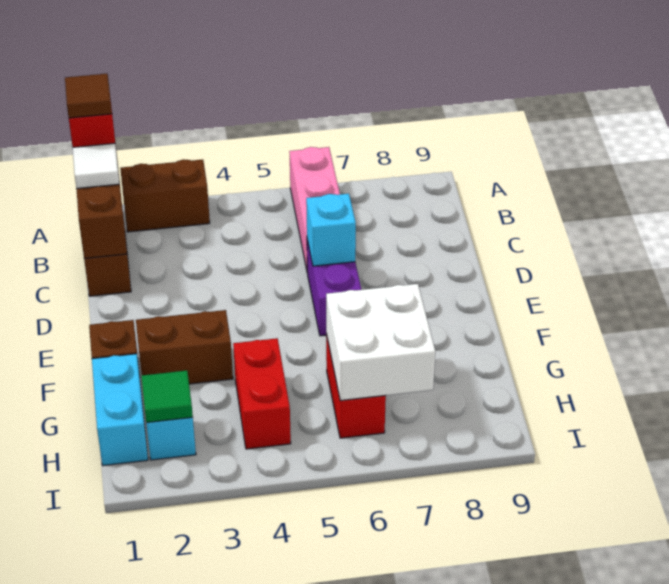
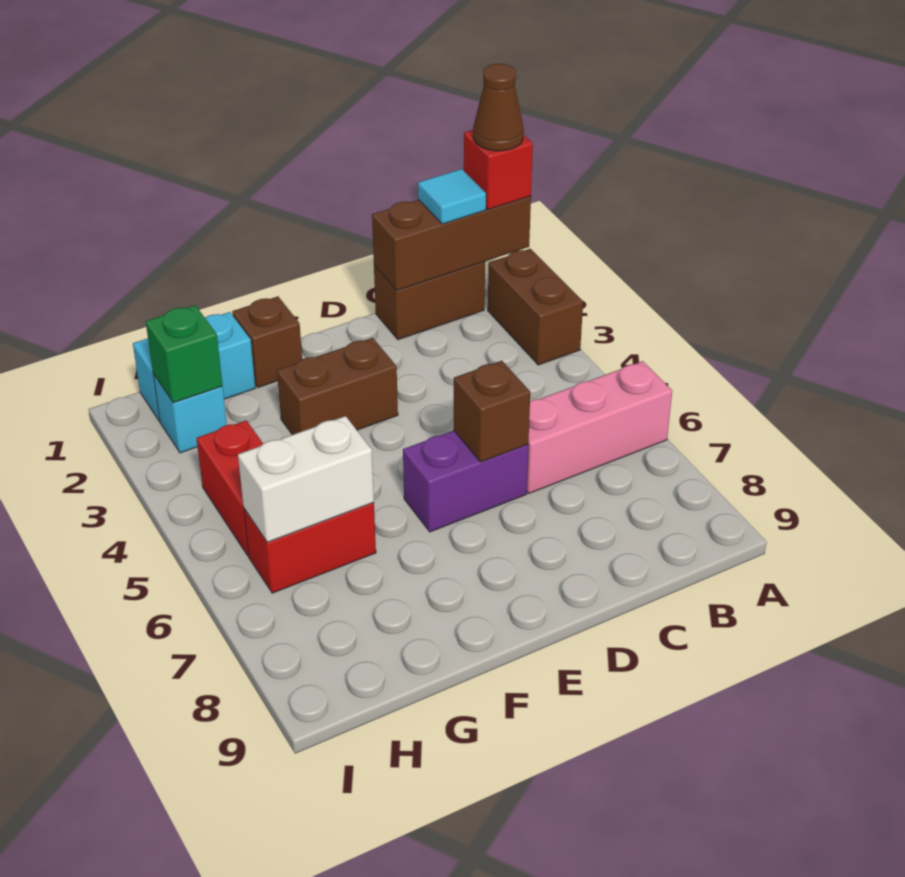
brown tile A1 level 4 -> brown cone A1 level 4
white tile B1 level 3 -> cyan tile B1 level 3
cyan brick D6 level 2 -> brown brick D6 level 2
brown brick F2:F3 level 1 -> brown brick E3:F3 level 1
red brick G4:H4 level 1 -> red brick H4:H5 level 1
white brick G6:H7 level 2 -> white brick G6:H6 level 2
green tile H2 level 2 -> green brick H2 level 2

